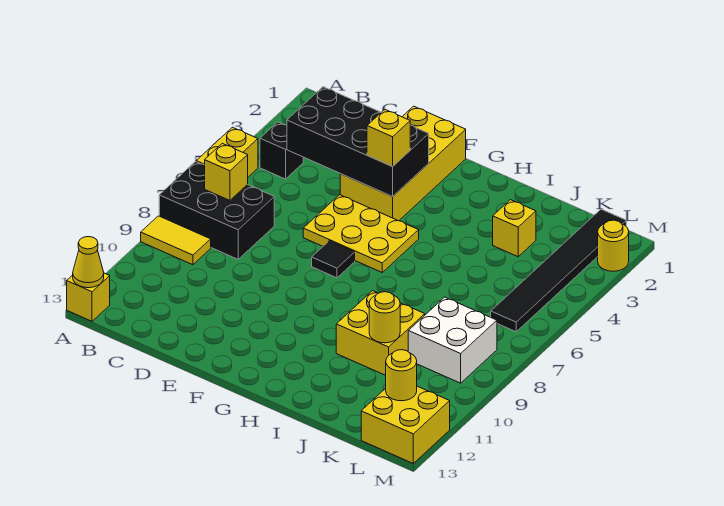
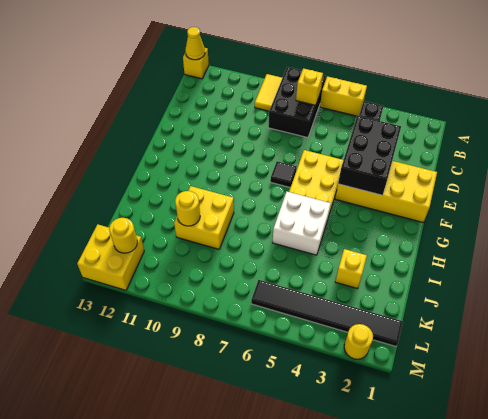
black brick C3:F4 level 2 -> black brick D3:F4 level 2
yellow brick F4 level 3 -> none
white brick K8:L9 level 1 -> white brick H5:I6 level 1

